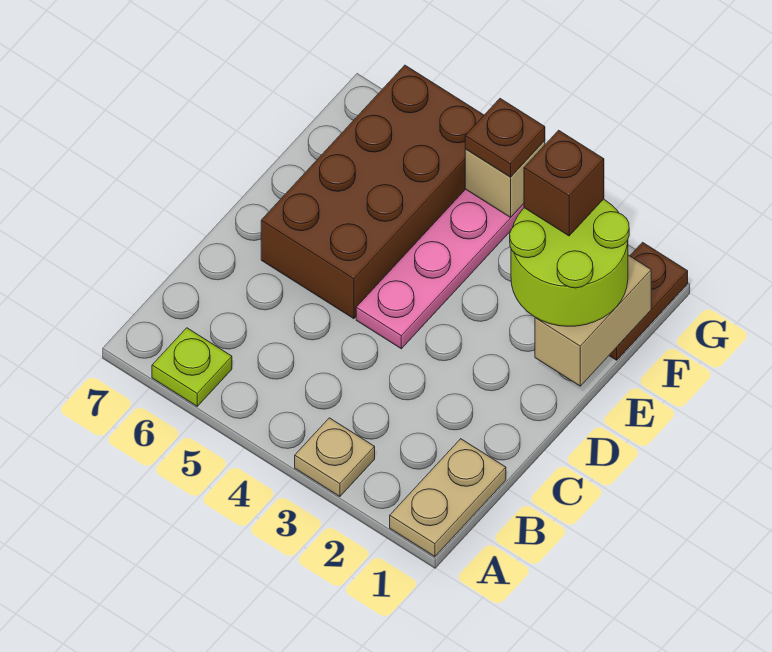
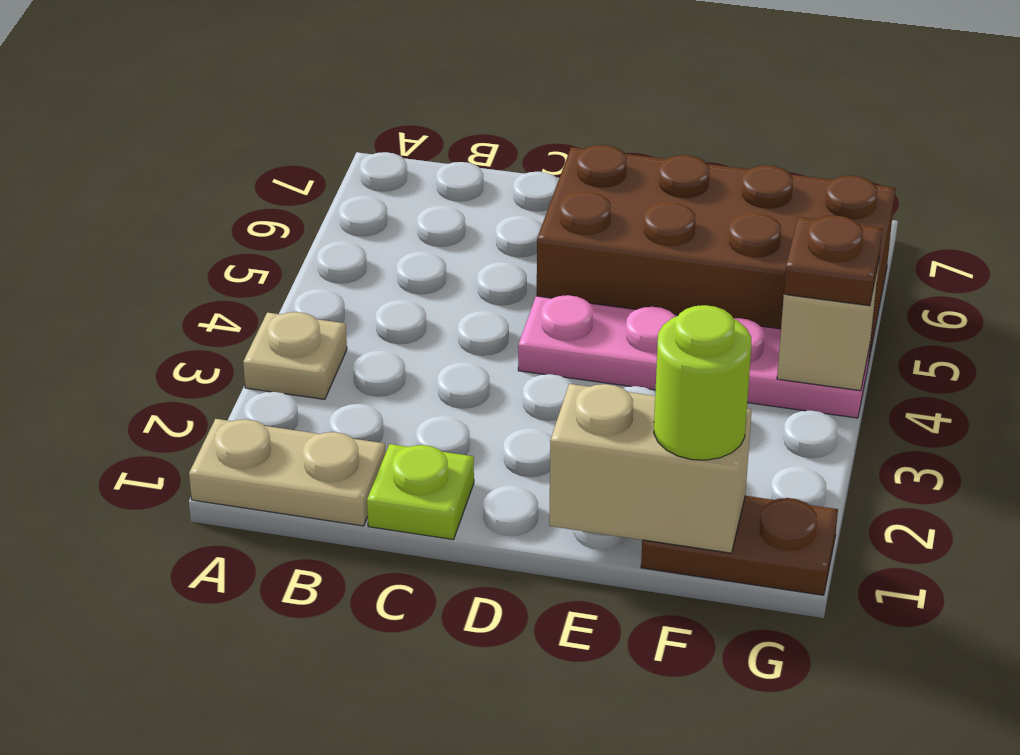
lime plate A6 level 1 -> lime plate C1 level 1
lime round brick E1:F2 level 3 -> lime round brick F1 level 3
brown brick F2 level 4 -> none

